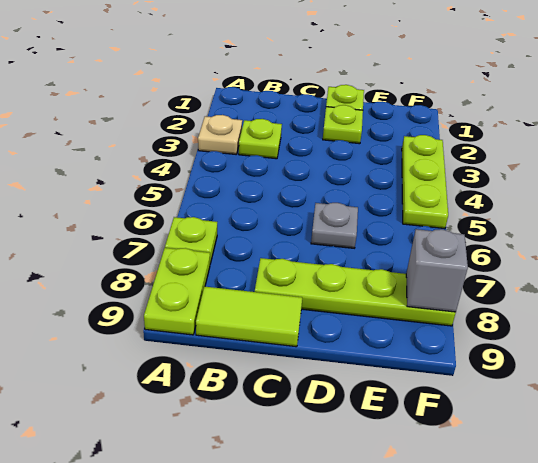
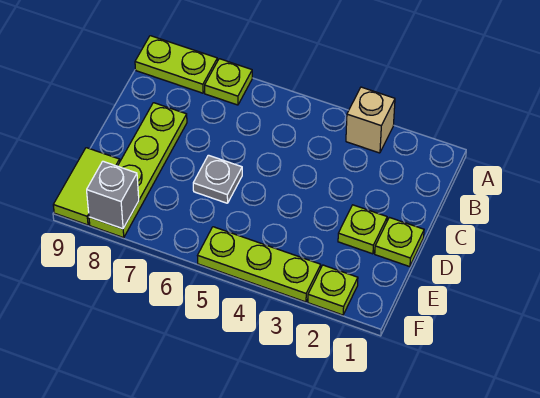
tan plate A3 level 1 -> tan brick A3 level 1
lime plate B3 level 1 -> lime plate F2 level 1
lime tile B9:C9 level 1 -> lime tile E9:F9 level 1

